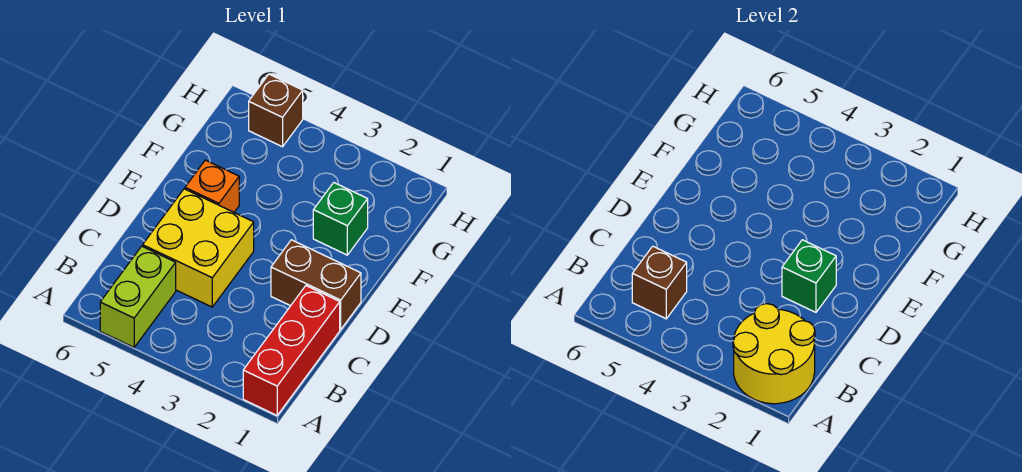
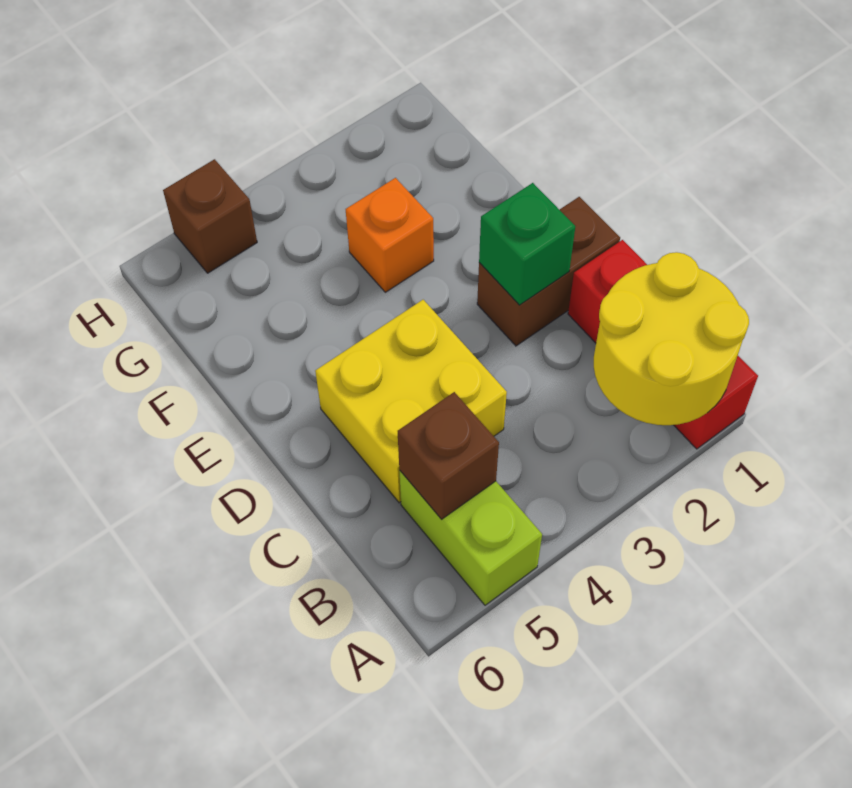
orange brick E5 level 1 -> orange brick F3 level 1
green brick F2 level 1 -> none

